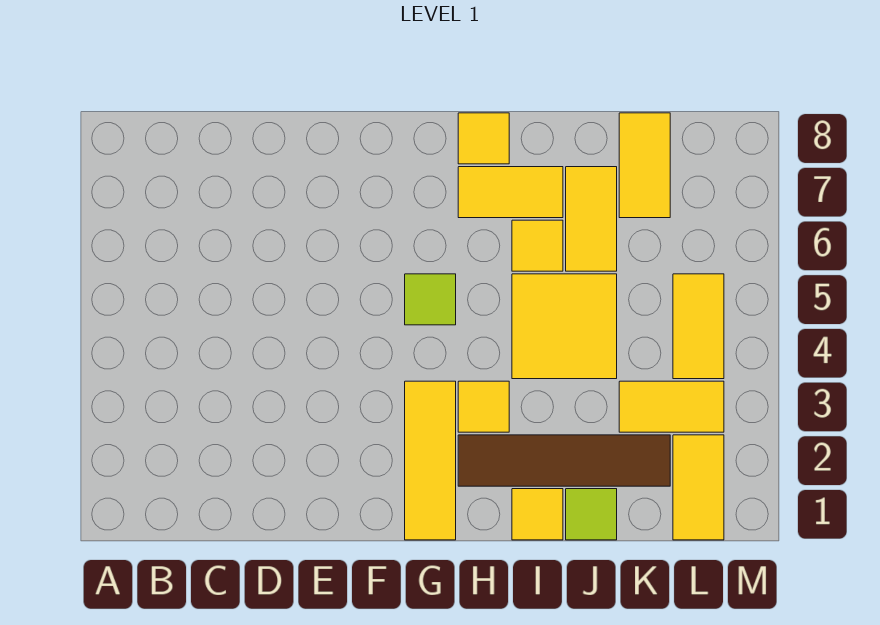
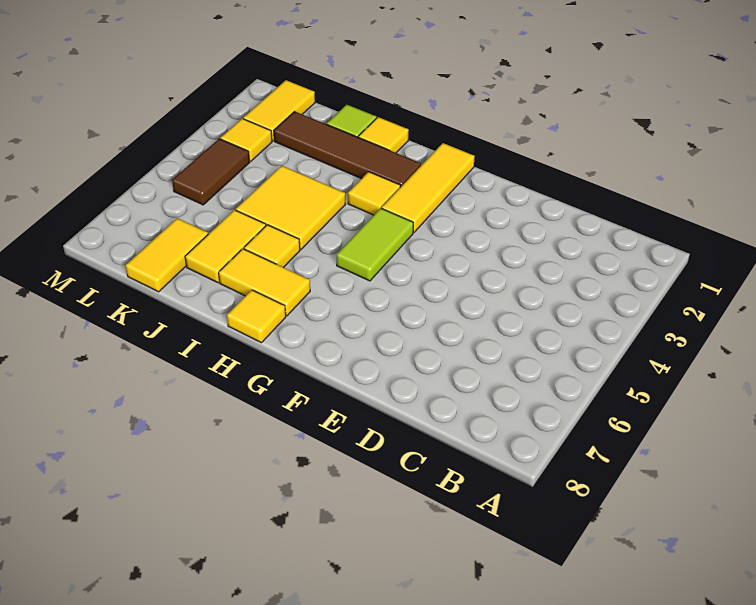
lime tile G5 level 1 -> lime tile G4:G5 level 1
yellow tile K3:L3 level 1 -> yellow tile L3 level 1
yellow tile L4:L5 level 1 -> brown tile L4:L5 level 1

